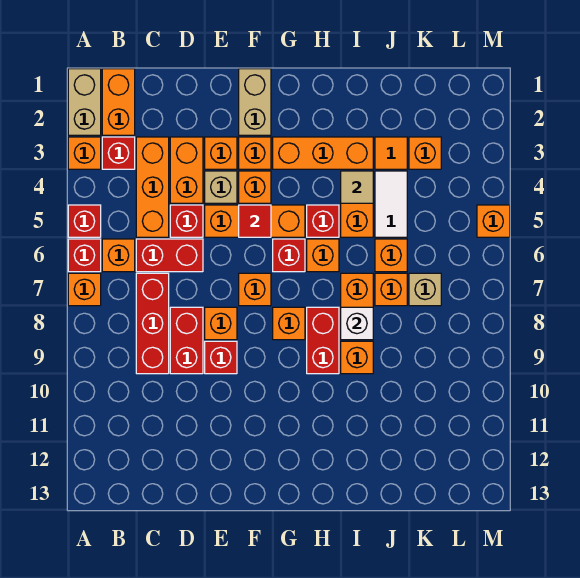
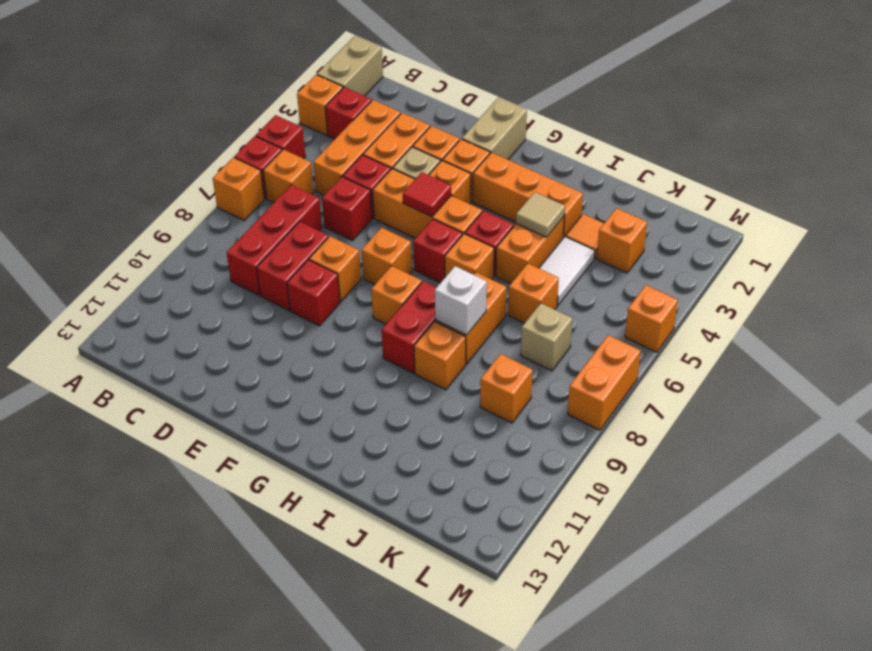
orange brick B1:B2 level 1 -> orange brick M7:M8 level 1
red brick C6:D6 level 1 -> red brick D6 level 1
orange brick J7 level 1 -> orange brick K9 level 1

